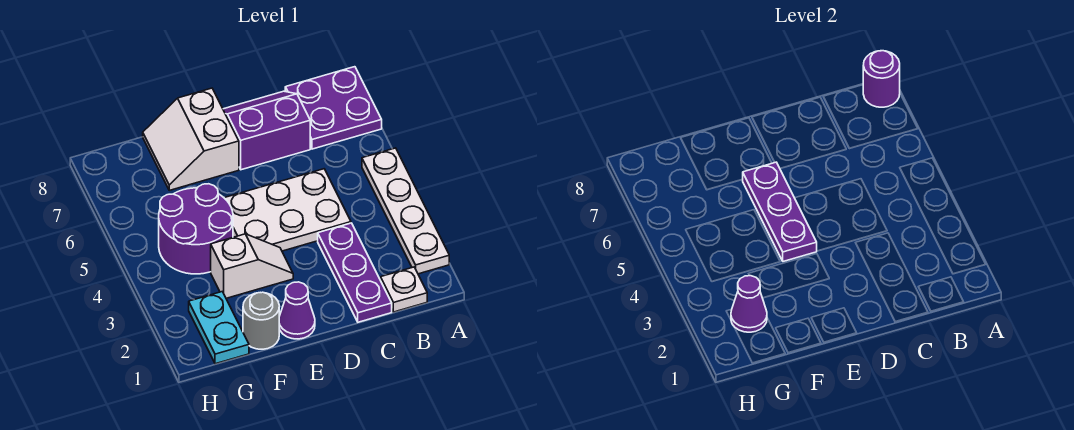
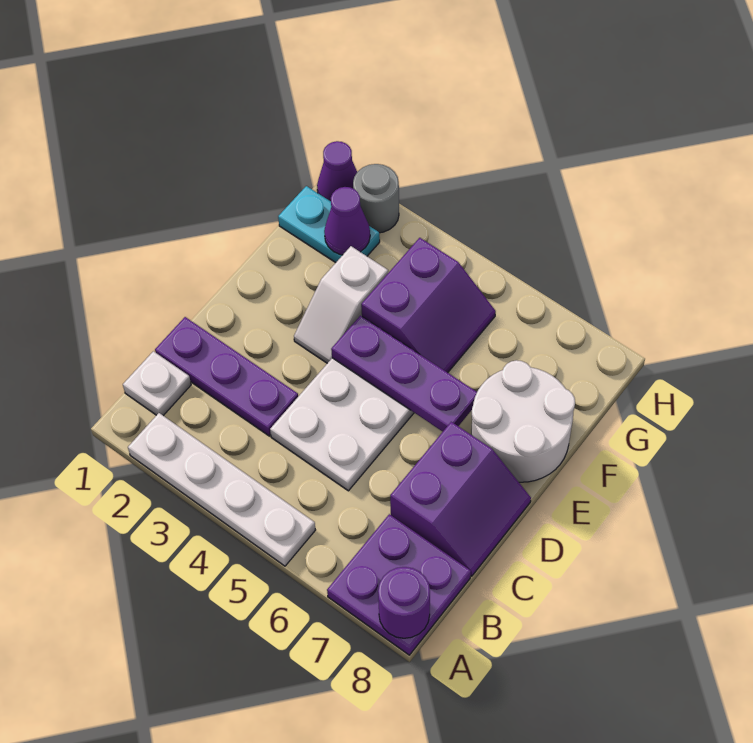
purple cone E1 level 1 -> purple cone H1 level 1
white slope E7:F8 level 1 top E -> white round brick E7:F8 level 1
grey round brick F1 level 1 -> grey round brick H2 level 1
purple round brick F4:G5 level 1 -> purple slope F4:G5 level 1 top 4

